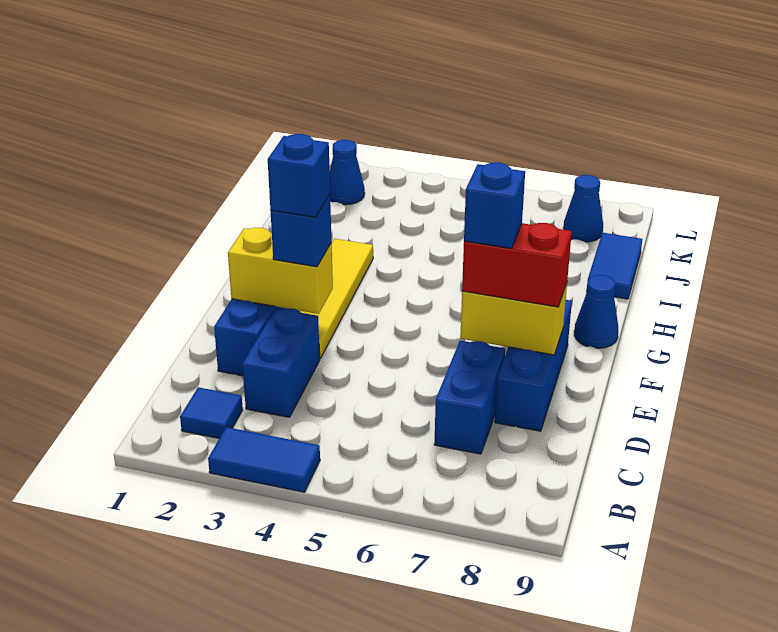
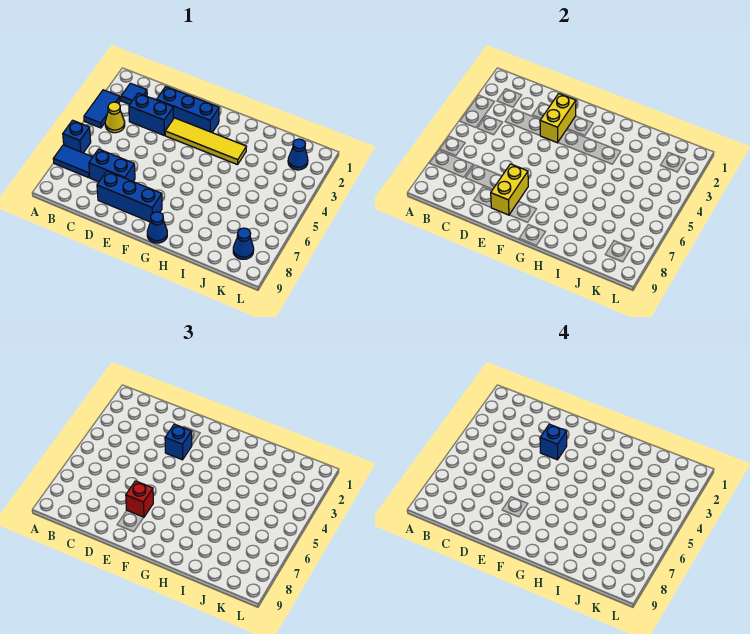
none -> yellow cone B4 level 1
red brick E7:E8 level 3 -> red brick E7 level 3
blue brick E7 level 4 -> blue brick A6 level 1
blue tile I9:J9 level 1 -> blue tile A7:B7 level 1

